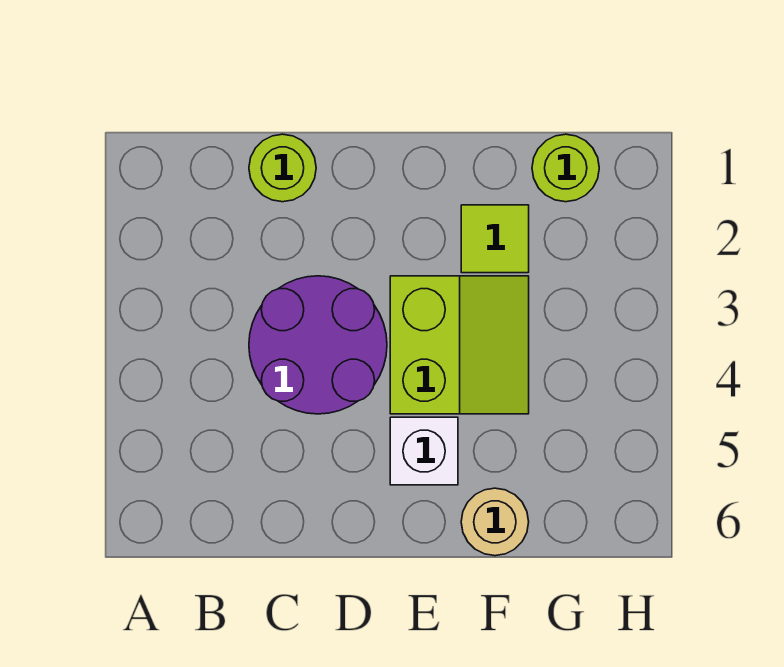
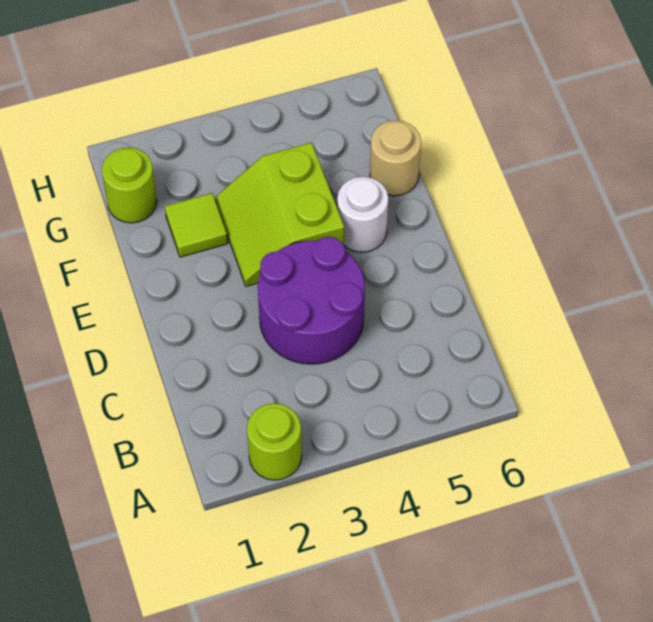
lime round brick C1 level 1 -> lime round brick A2 level 1
lime slope E3:F4 level 1 top E -> lime slope E3:F4 level 1 top 4
white brick E5 level 1 -> white round brick E5 level 1

